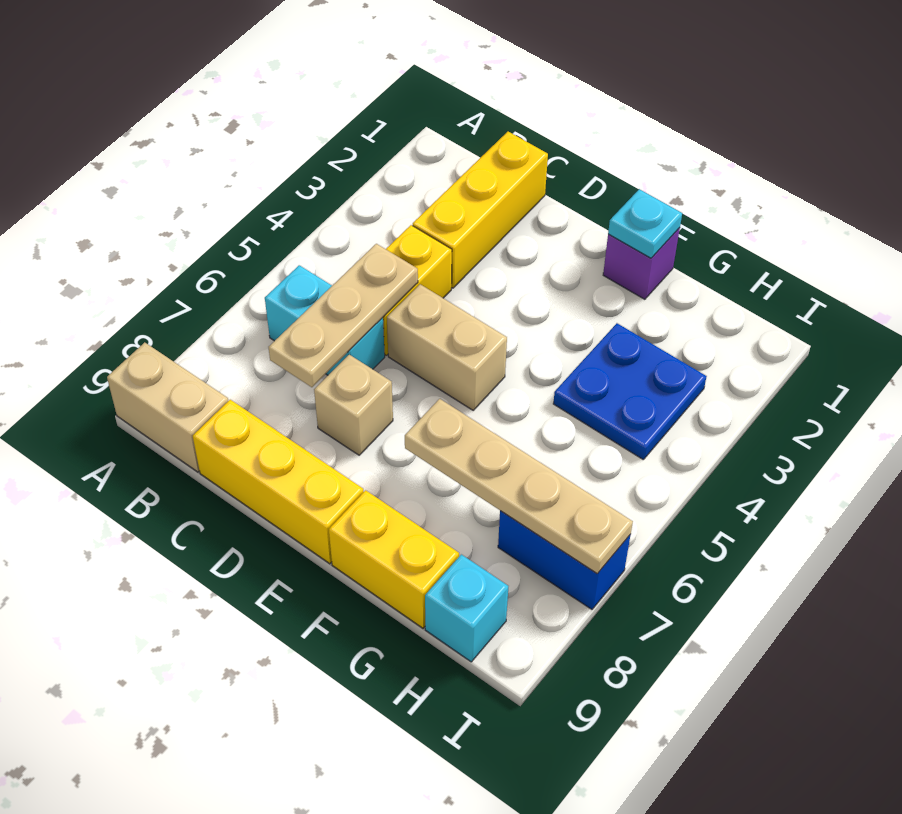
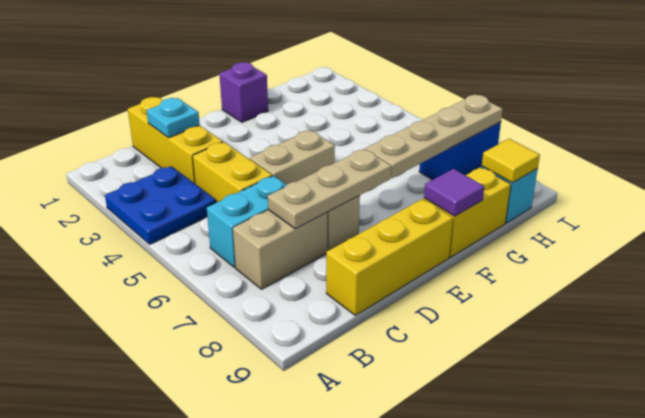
tan brick A9:B9 level 1 -> tan brick B7:C7 level 1
tan plate C5:C7 level 2 -> tan plate C7:E7 level 2
cyan plate F1 level 2 -> cyan plate C2 level 2
none -> purple tile F9 level 2
blue plate G3:H4 level 1 -> blue plate A3:B4 level 1
none -> yellow tile H9 level 2

